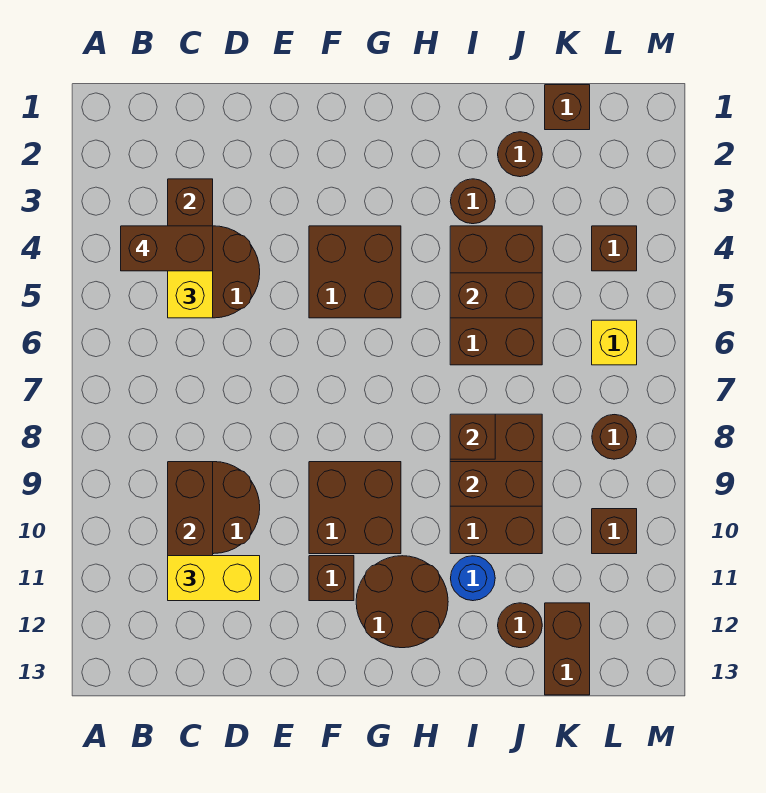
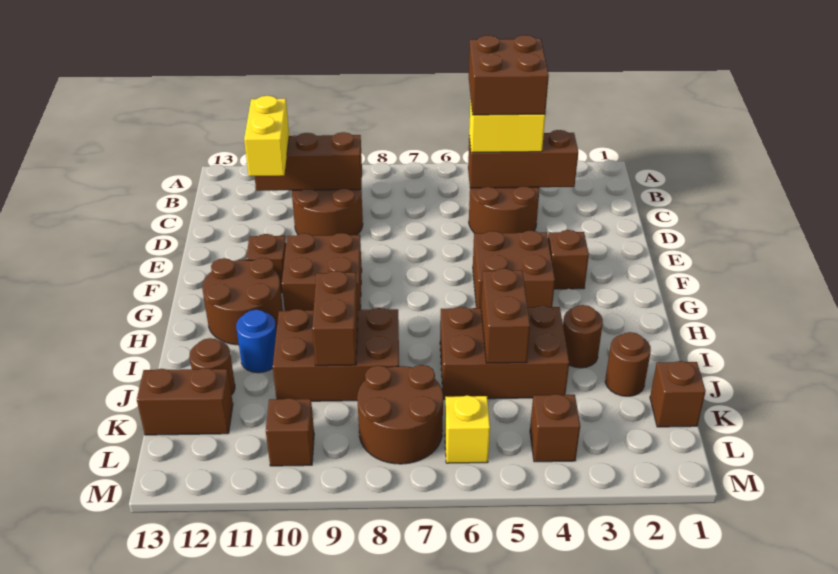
brown brick B4:C4 level 4 -> brown brick B4:C5 level 4
brown brick I8 level 2 -> brown brick F3 level 1
brown round brick L8 level 1 -> brown round brick K7:L8 level 1

